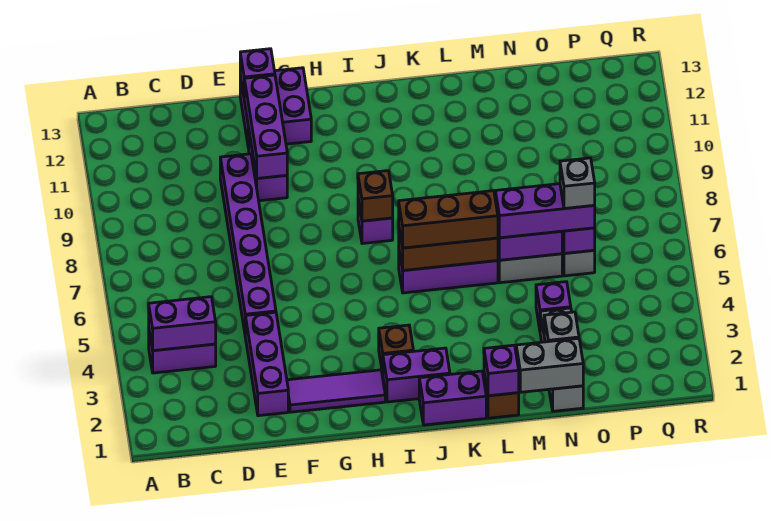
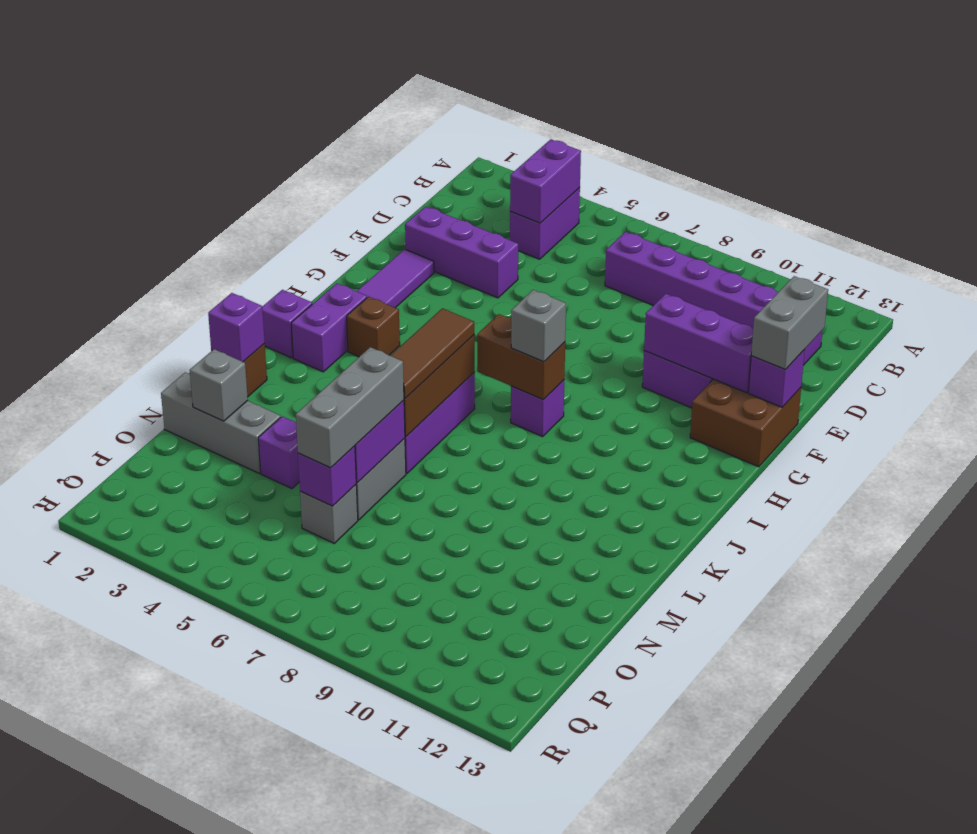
purple brick E5:E10 level 1 -> purple brick C7:C12 level 1
purple brick F12:G13 level 1 -> brown brick F12:G13 level 1
brown brick I8 level 2 -> brown brick I7:I8 level 2
purple brick J1:K1 level 1 -> purple brick J1 level 1
brown brick J6:L6 level 3 -> brown tile J6:L6 level 3
grey brick M1:N1 level 2 -> grey brick E13:F13 level 3
purple brick M6:O6 level 3 -> grey brick M6:O6 level 3
grey brick O6 level 4 -> grey brick I8 level 3

